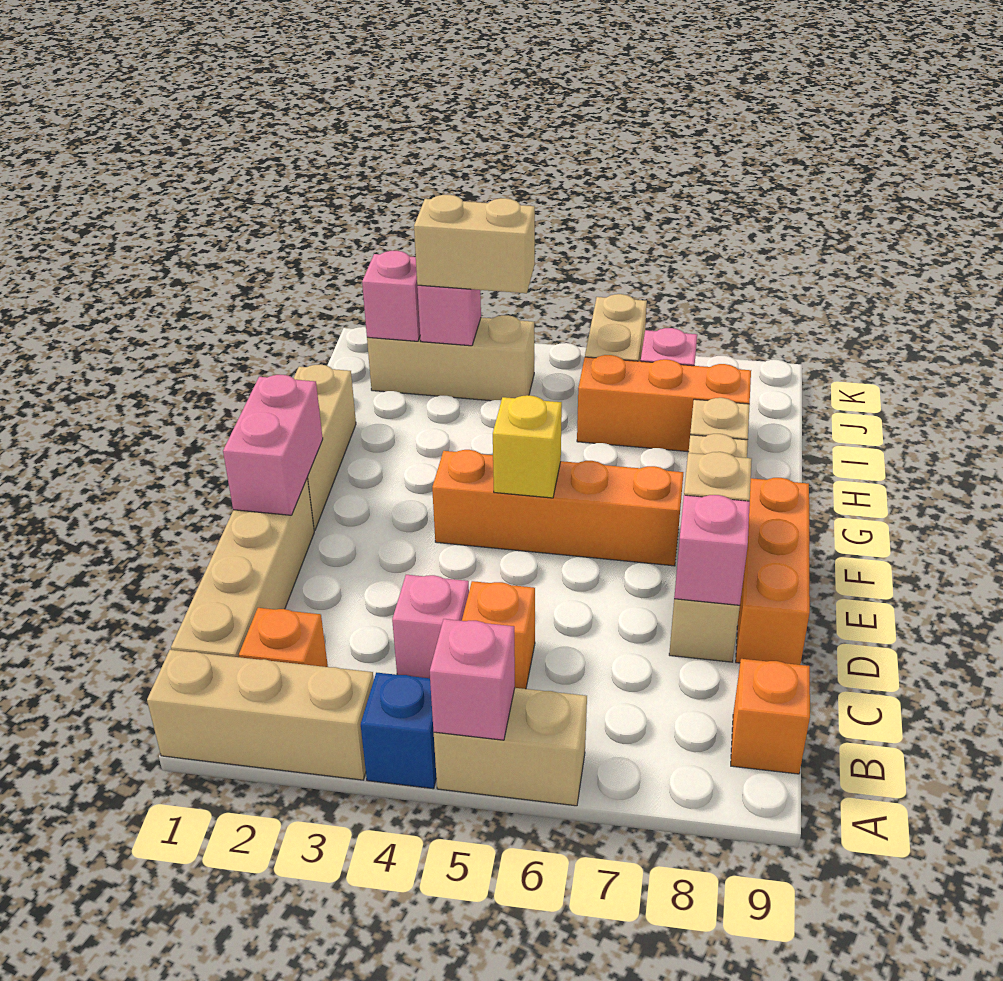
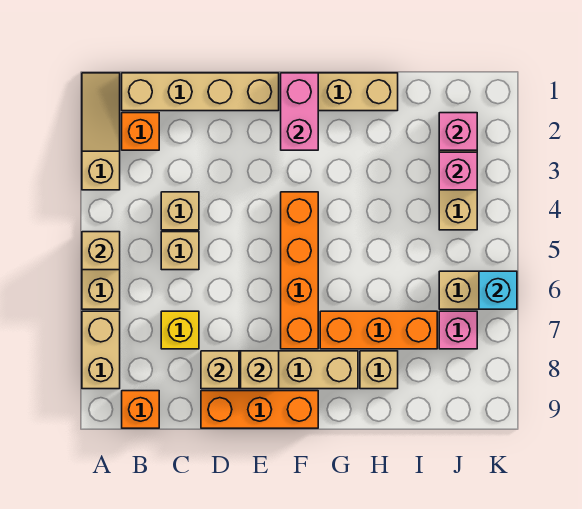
tan brick A1:A3 level 1 -> tan slope A1:A3 level 1 top 3
blue brick A4 level 1 -> none
pink brick A5 level 2 -> tan brick A5 level 2
pink brick C4 level 1 -> tan brick C4 level 1
orange brick C5 level 1 -> tan brick C5 level 1
pink brick D8 level 2 -> tan brick D8 level 2
pink brick E1:F1 level 2 -> pink brick F1:F2 level 2
yellow brick F5 level 2 -> yellow brick C7 level 1
orange brick I6:I8 level 1 -> orange brick G7:I7 level 1
tan brick J3:J4 level 3 -> tan brick A7:A8 level 1
none -> cyan brick K6 level 2

